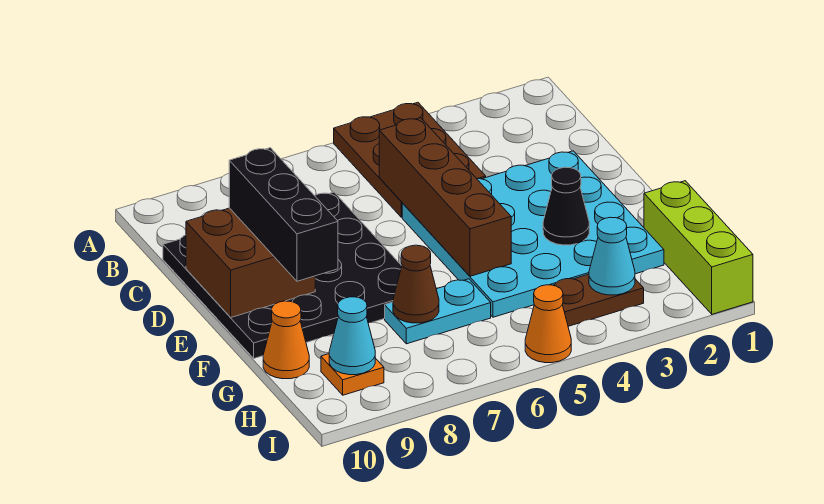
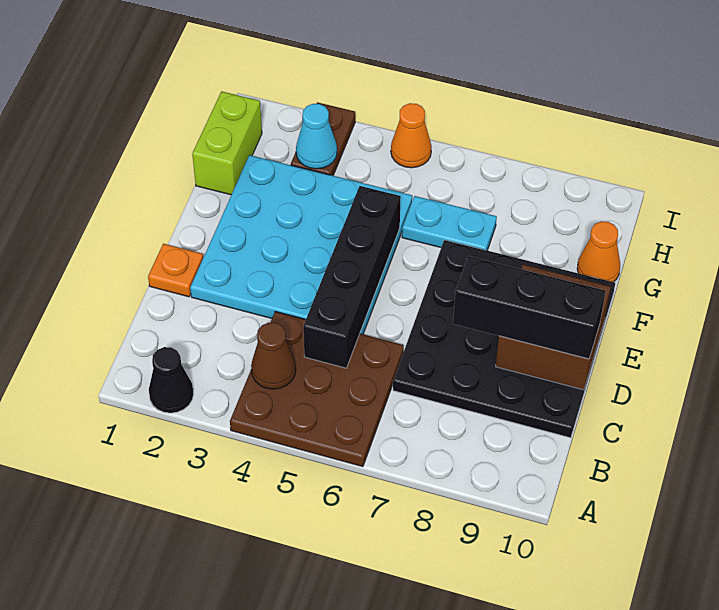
brown plate A4:C5 level 1 -> brown plate A4:C6 level 1
brown brick C5:F5 level 2 -> black brick C5:F5 level 2
black brick D9:F9 level 3 -> black brick D8:D10 level 3
black cone F3 level 2 -> black cone A2 level 1
lime brick G1:I1 level 1 -> lime brick G1:H1 level 1
brown cone G7 level 2 -> brown cone B4 level 2
brown plate H3:H4 level 1 -> brown plate H3:I3 level 1
orange plate H9 level 1 -> orange plate D1 level 1
cyan cone H9 level 2 -> none

